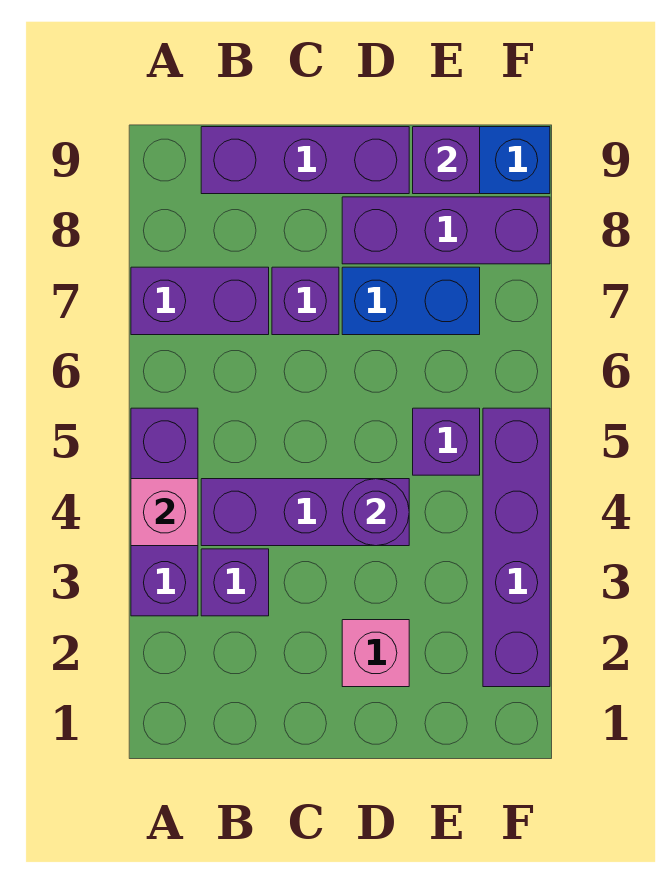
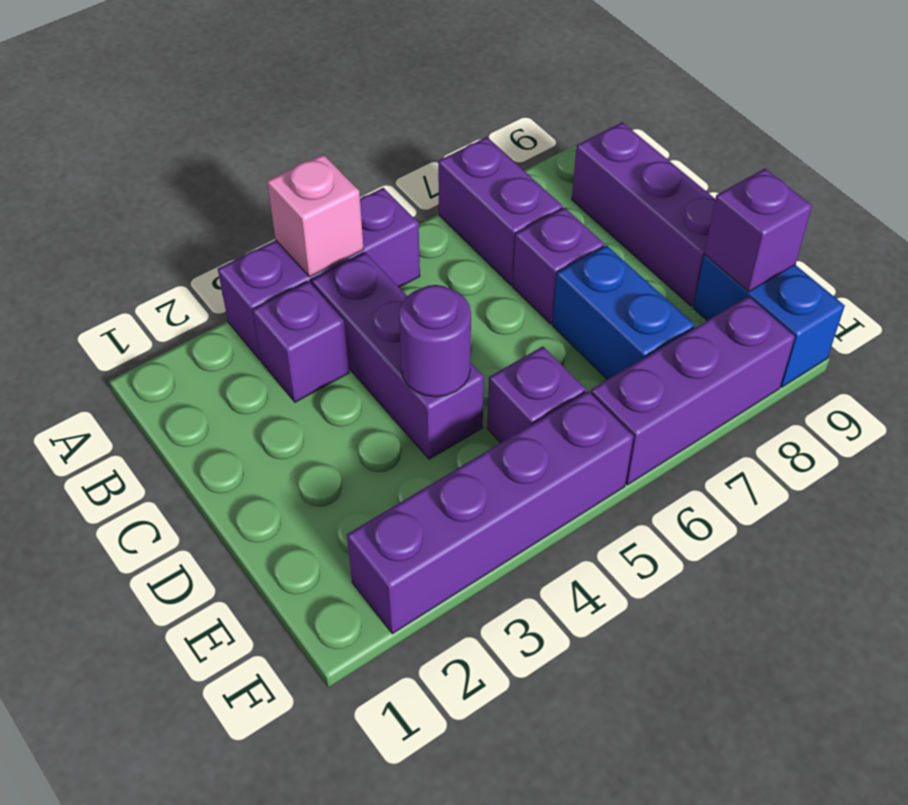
pink brick D2 level 1 -> none
purple brick D8:F8 level 1 -> purple brick F6:F8 level 1

